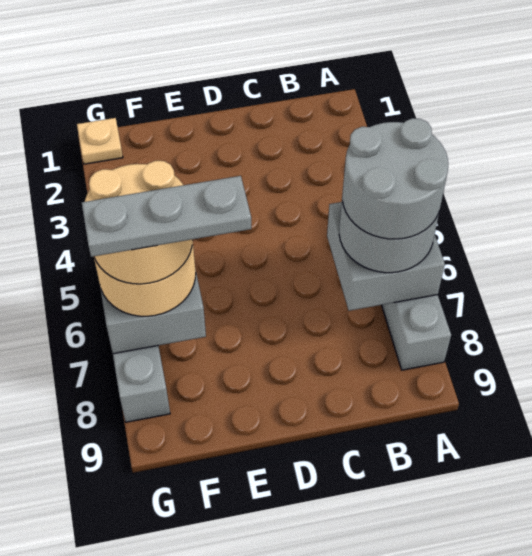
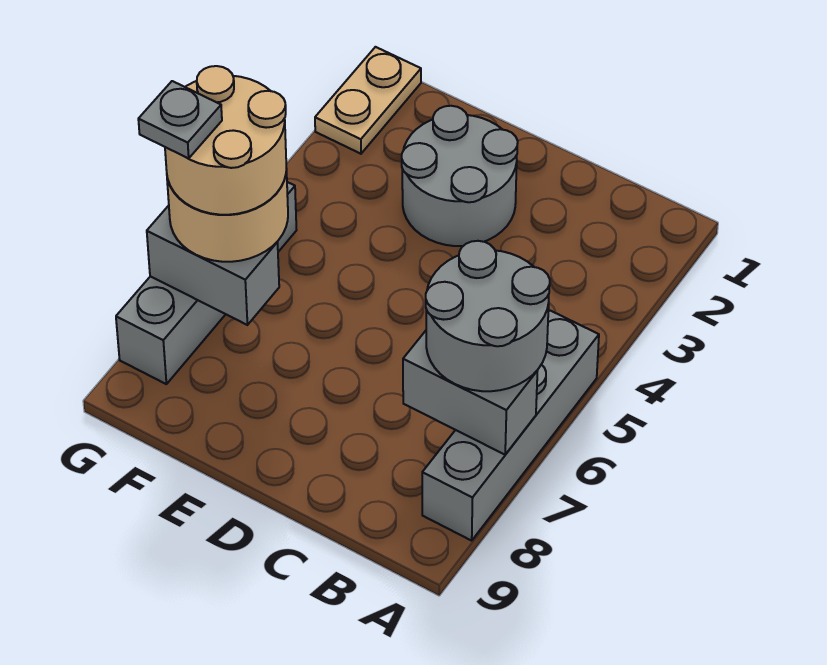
grey brick A6:B7 level 2 -> grey brick A7:B7 level 2
grey round brick A6:B7 level 4 -> grey round brick D2:E3 level 1
grey plate E7:G7 level 5 -> grey plate G7 level 5
tan plate G1 level 1 -> tan plate G1:G2 level 1

